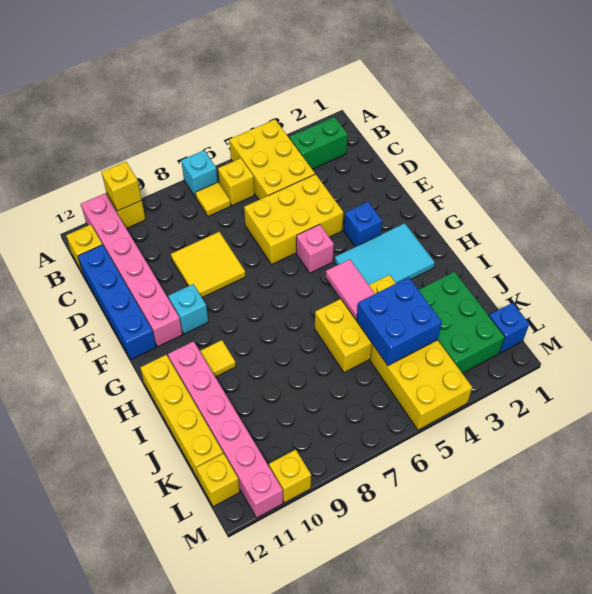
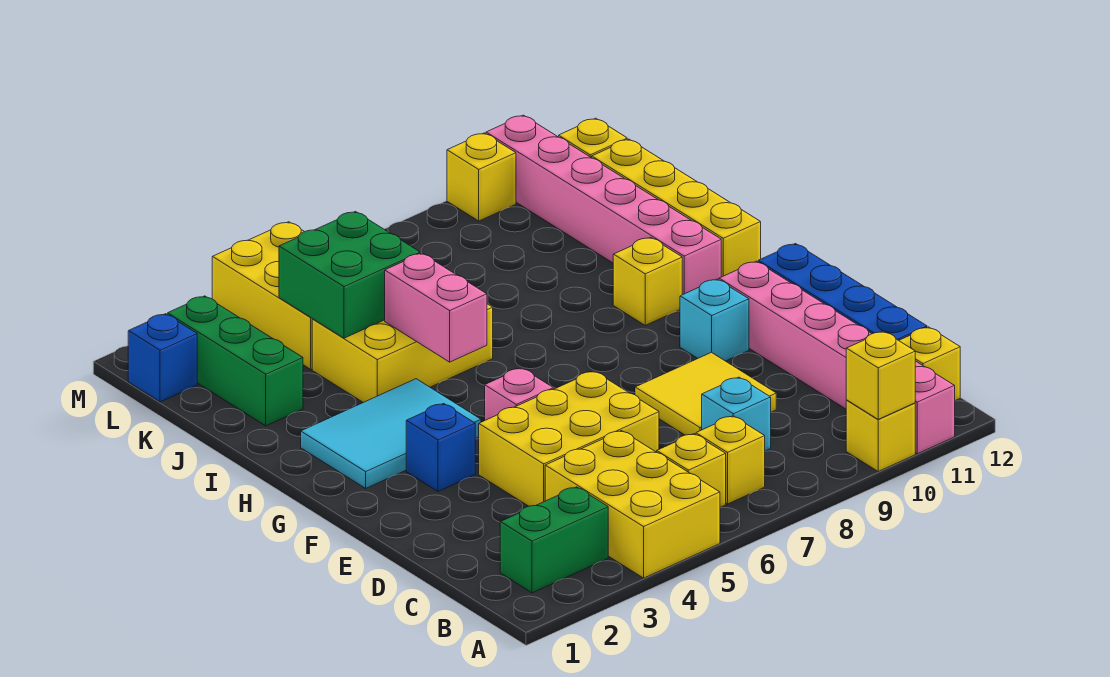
cyan brick A7 level 1 -> cyan brick C8 level 1
yellow tile B7 level 1 -> yellow brick B7 level 1
pink tile H5:I5 level 2 -> pink brick H5:I5 level 2
yellow tile H10 level 1 -> yellow brick H10 level 1
green brick J2:L3 level 1 -> green brick J2:L2 level 1
blue brick J4:K5 level 2 -> green brick J4:K5 level 2

